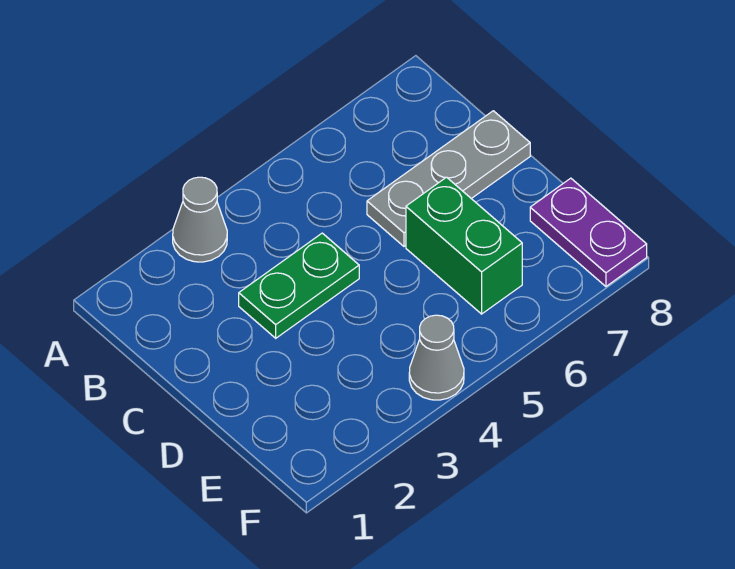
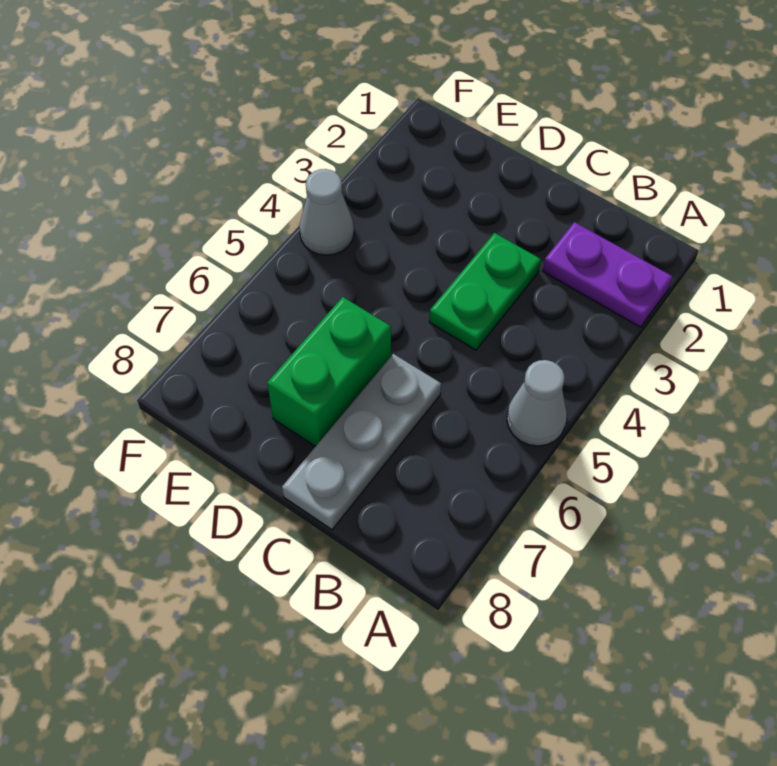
grey cone A3 level 1 -> grey cone A5 level 1
green brick D6:E6 level 1 -> green brick D6:D7 level 1
purple plate E8:F8 level 1 -> purple plate A2:B2 level 1

